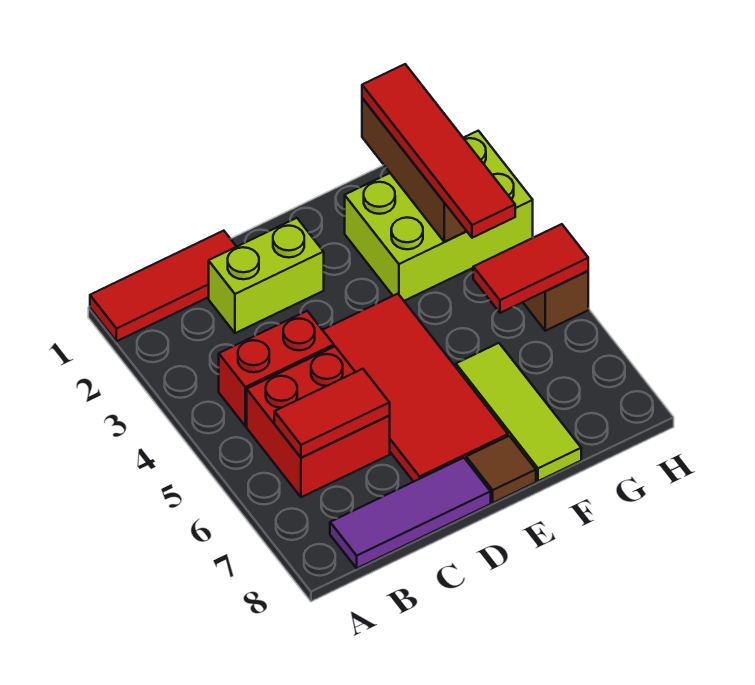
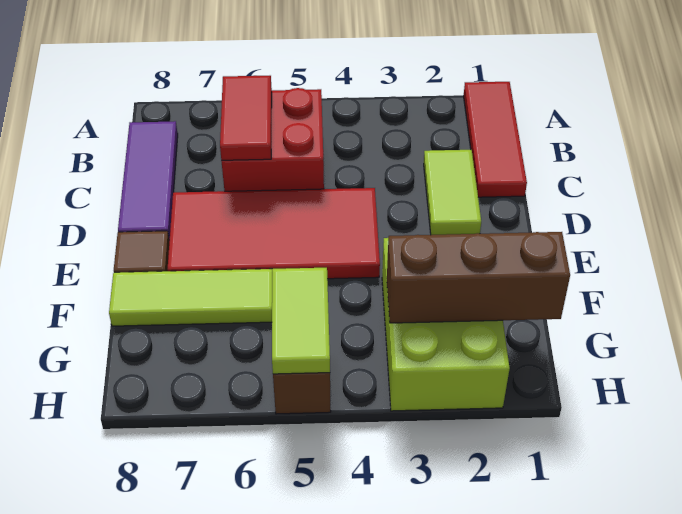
red brick B4:C4 level 1 -> none
lime brick C2:D2 level 1 -> lime tile C2:D2 level 1
red tile G1:G4 level 3 -> none
red tile G5:H5 level 2 -> lime tile G5:H5 level 2

